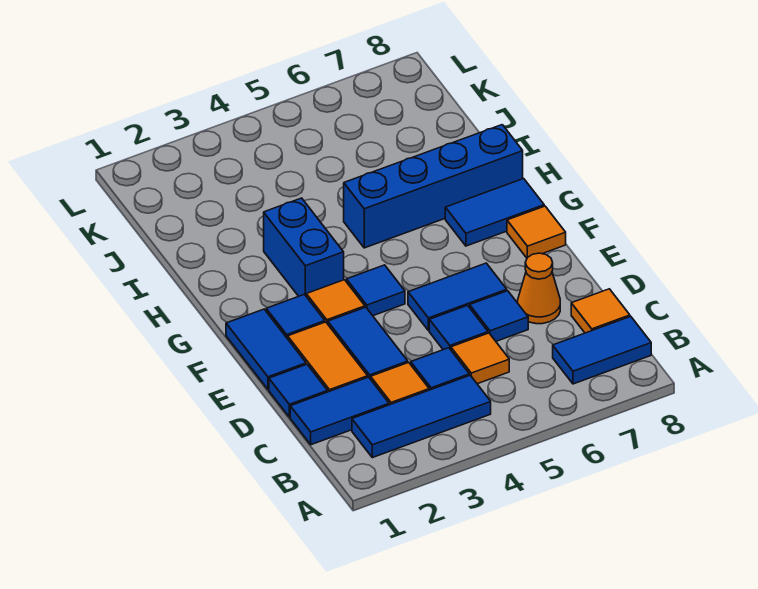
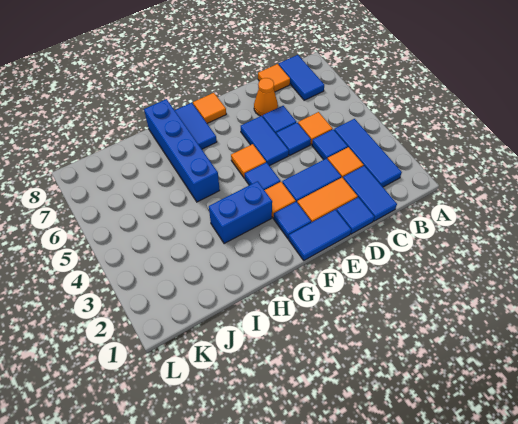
none -> orange tile F5 level 1

